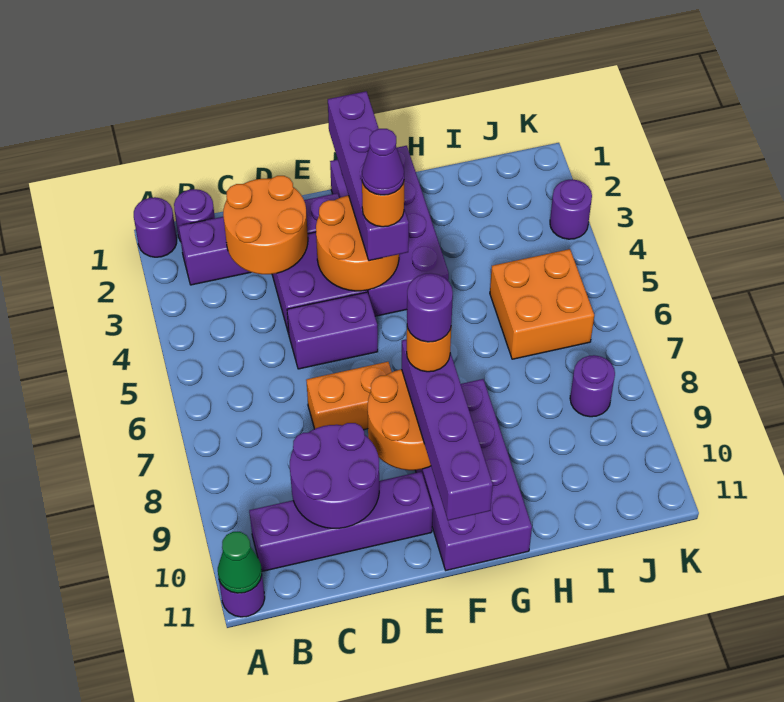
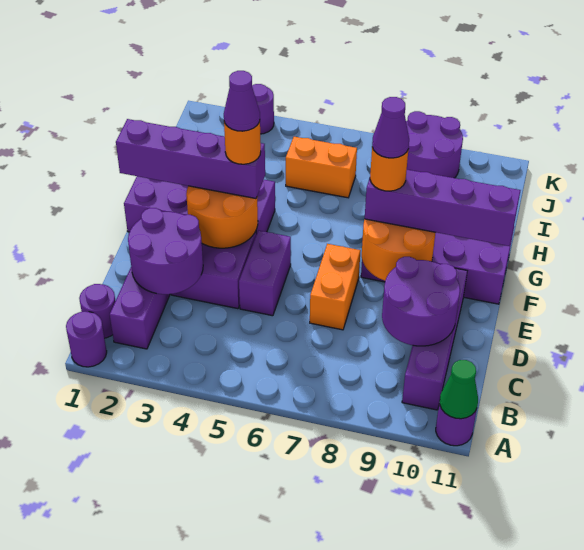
orange round brick C2:D3 level 2 -> purple round brick C2:D3 level 2
purple round brick F8 level 5 -> purple cone F8 level 5
orange brick I5:J6 level 1 -> orange brick I5:I6 level 1
purple round brick J8 level 1 -> purple round brick J8:K9 level 1

